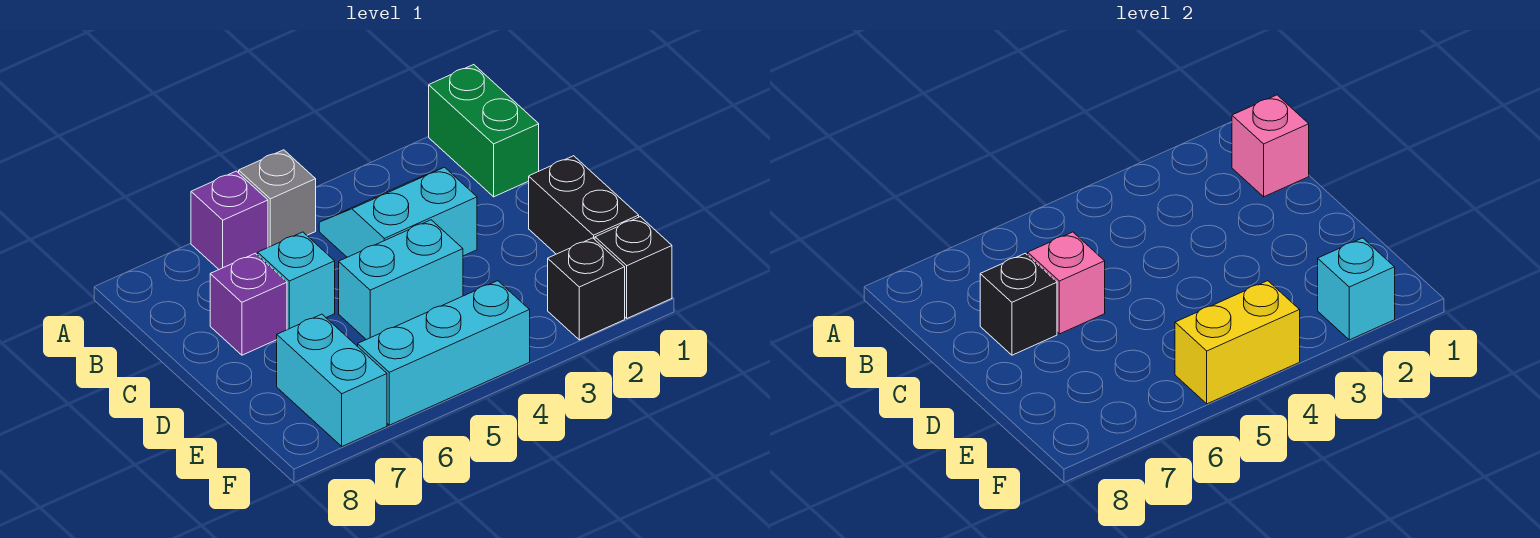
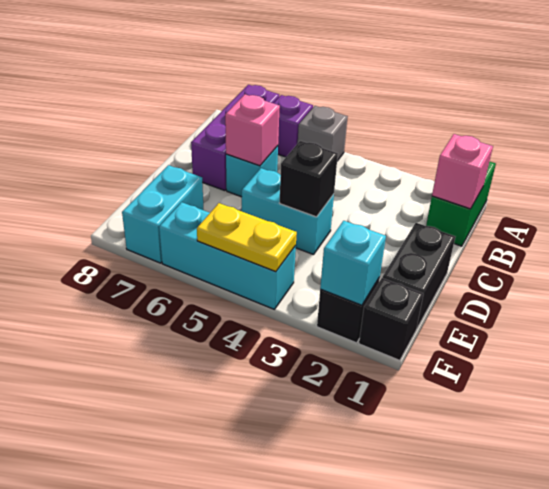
cyan slope B3:C4 level 1 top C -> none
purple brick C7 level 1 -> purple brick A7:C7 level 1
black brick C7 level 2 -> black brick D4 level 2
yellow brick F4:F5 level 2 -> yellow plate F4:F5 level 2

